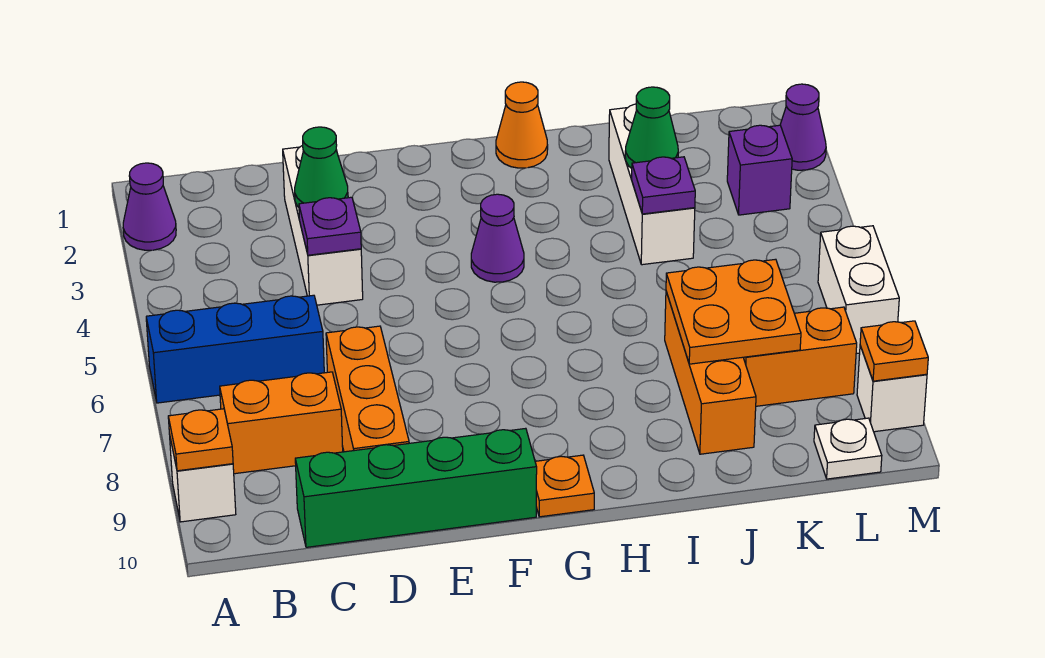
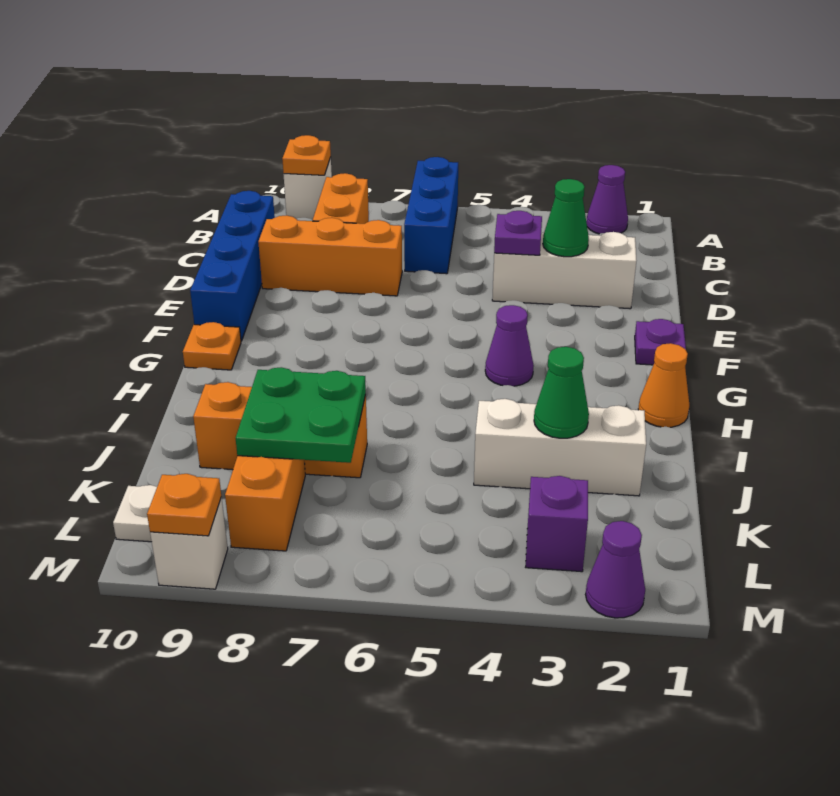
green brick C10:F10 level 1 -> blue brick C10:F10 level 1
purple plate J4 level 2 -> purple plate F1 level 1
orange plate J7:K8 level 2 -> green plate J7:K8 level 2
white brick M6:M7 level 1 -> none

